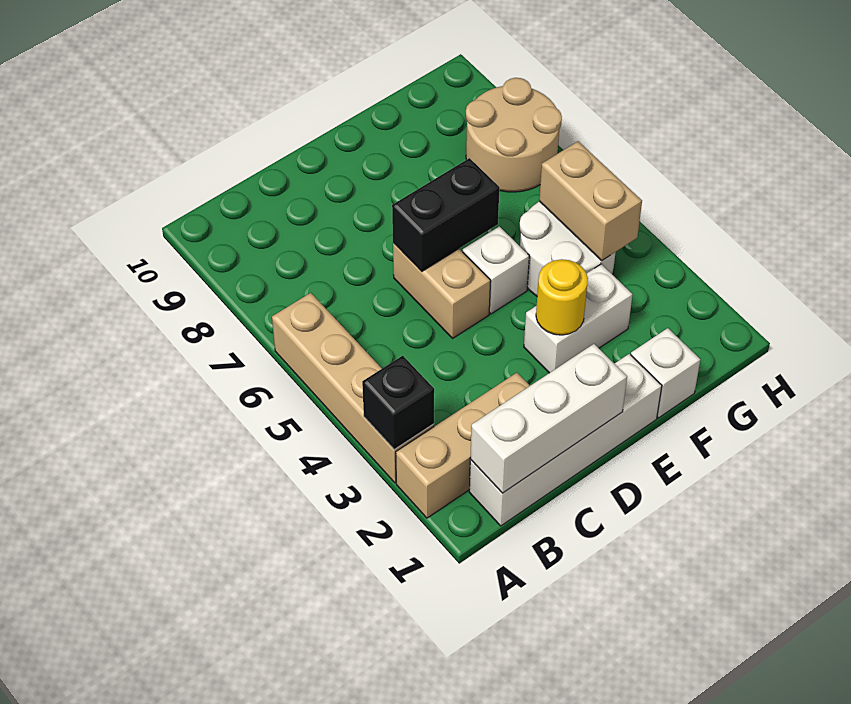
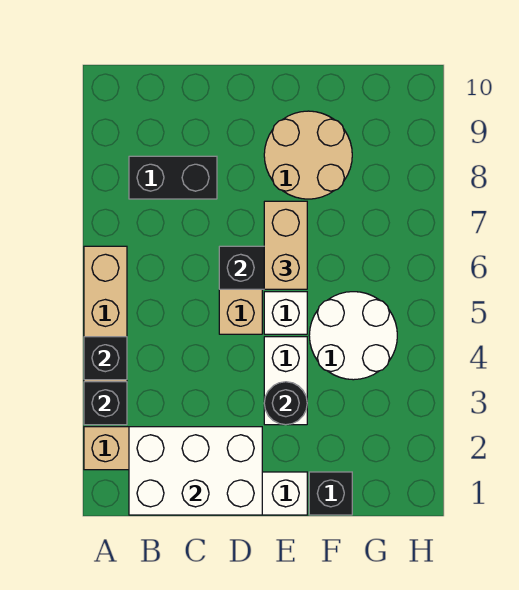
none -> black brick A4 level 2
white brick B1:D1 level 2 -> white brick B1:D2 level 2
none -> black brick B8:C8 level 1
white brick E3:F3 level 1 -> white brick E3:E4 level 1
yellow round brick E3 level 2 -> black round brick E3 level 2
white brick F1 level 1 -> black brick F1 level 1
tan brick G4:G5 level 2 -> tan brick E6:E7 level 3
tan round brick G7:H8 level 1 -> tan round brick E8:F9 level 1

